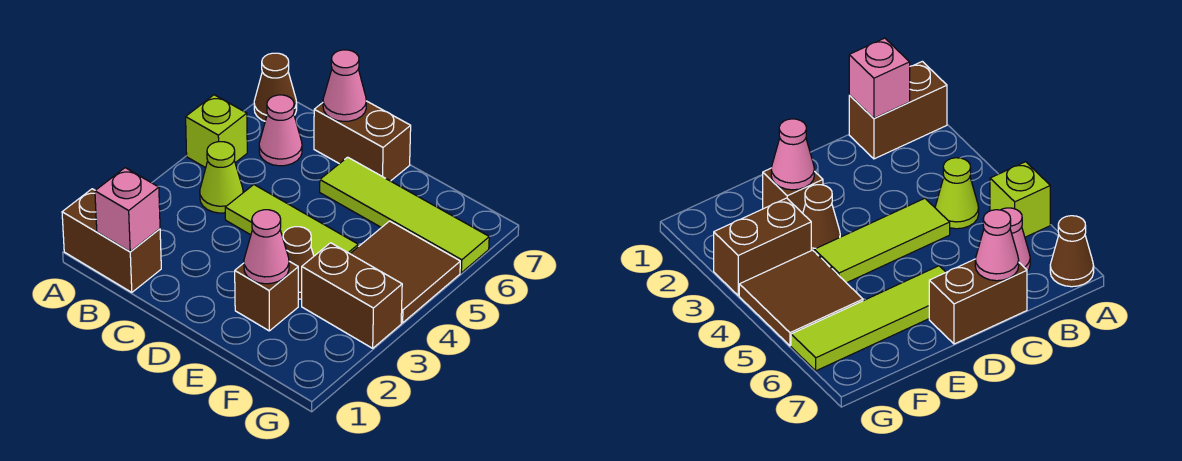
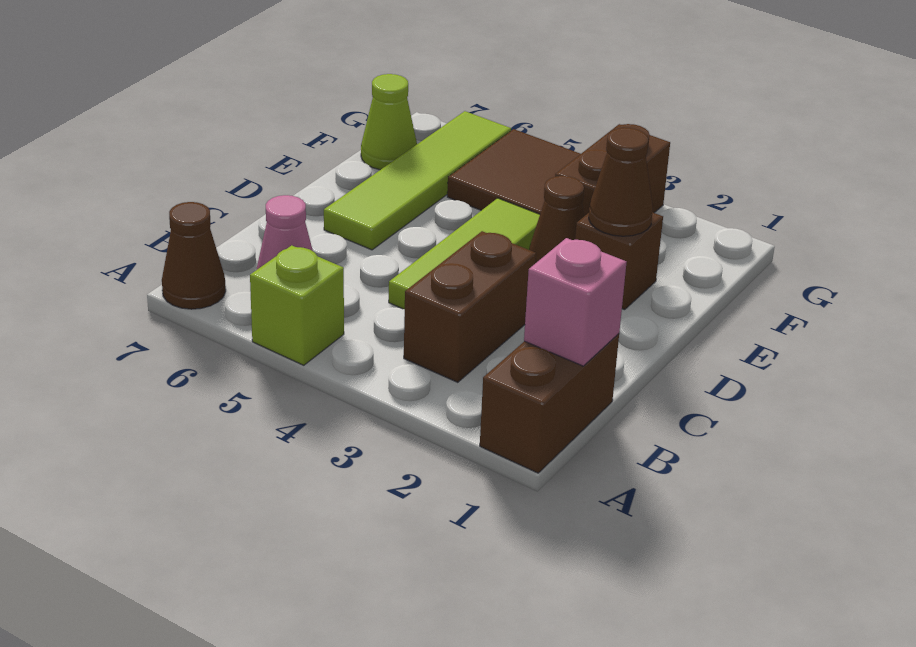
lime cone B4 level 1 -> lime cone F7 level 1
brown brick C7:D7 level 1 -> brown brick B3:C3 level 1
pink cone C7 level 2 -> none
pink cone E2 level 2 -> brown cone E2 level 2

